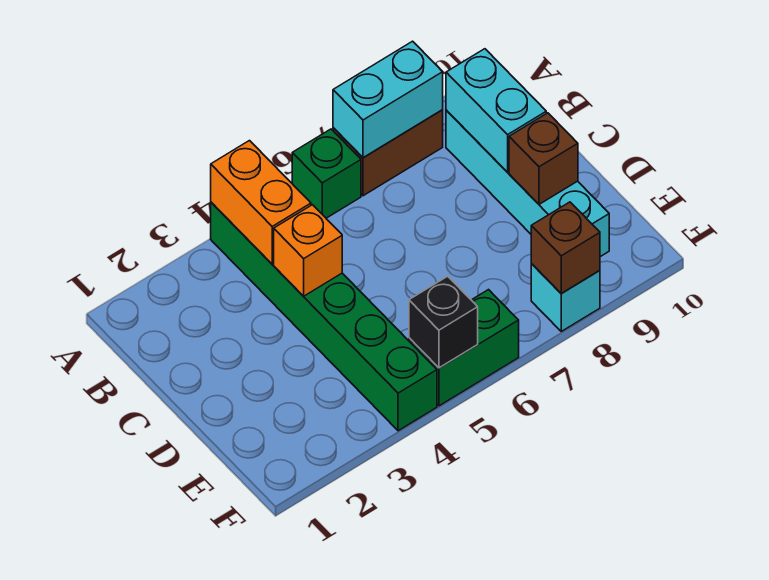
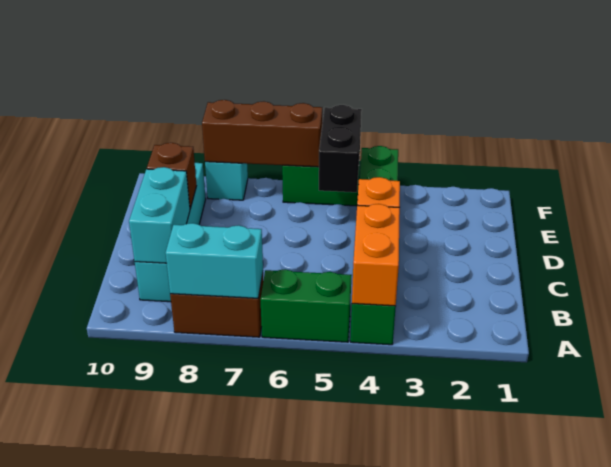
green brick A6 level 1 -> green brick A5:A6 level 1
black brick F5 level 2 -> black brick E5:F5 level 2
brown brick F8 level 2 -> brown brick F6:F8 level 2

